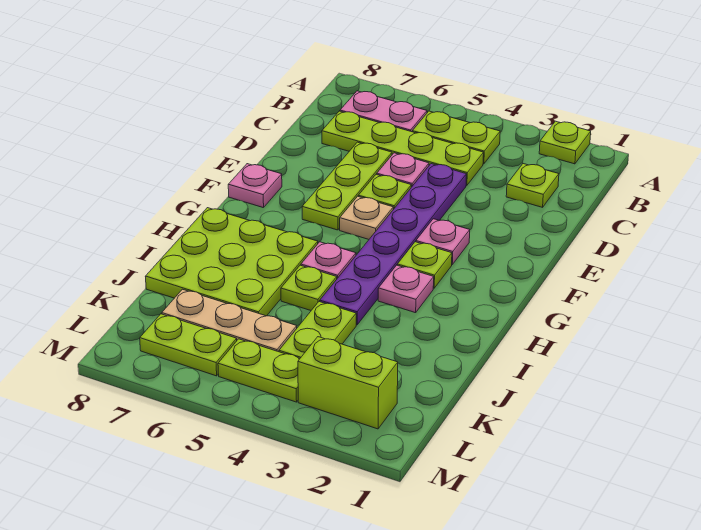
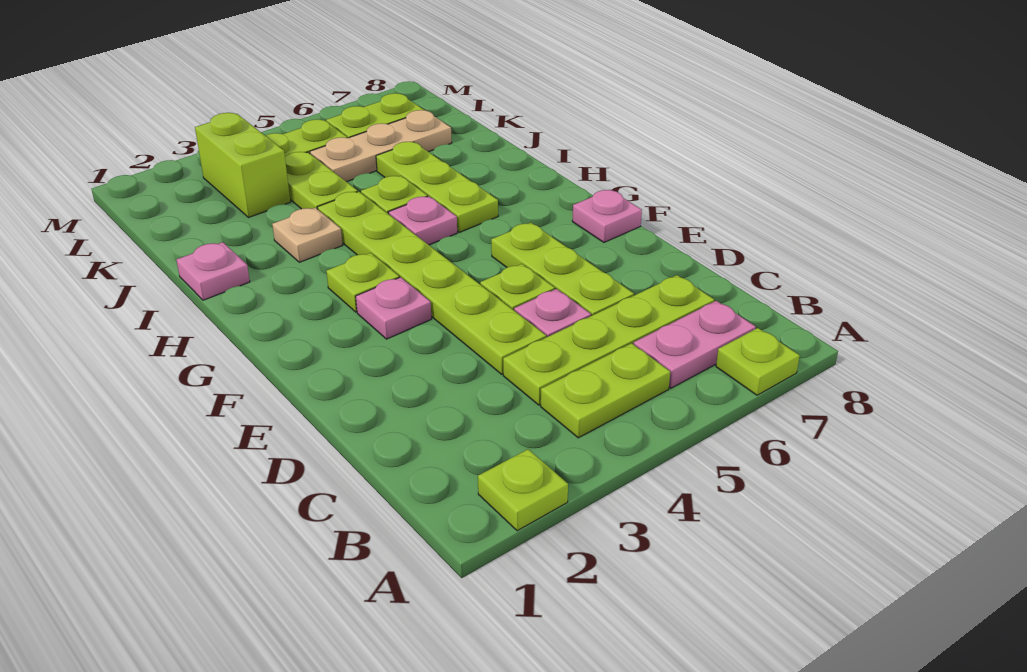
lime plate C2 level 1 -> lime plate A7 level 1
purple plate D4:I4 level 1 -> lime plate D4:I4 level 1
tan plate F5 level 1 -> tan plate I3 level 1
pink plate H3 level 1 -> pink plate I1 level 1
lime plate H6:J8 level 1 -> lime plate H6:J6 level 1
lime brick L2:L3 level 1 -> lime brick K3:L3 level 1

